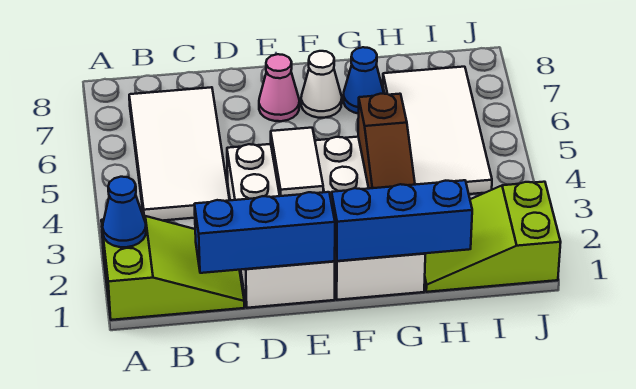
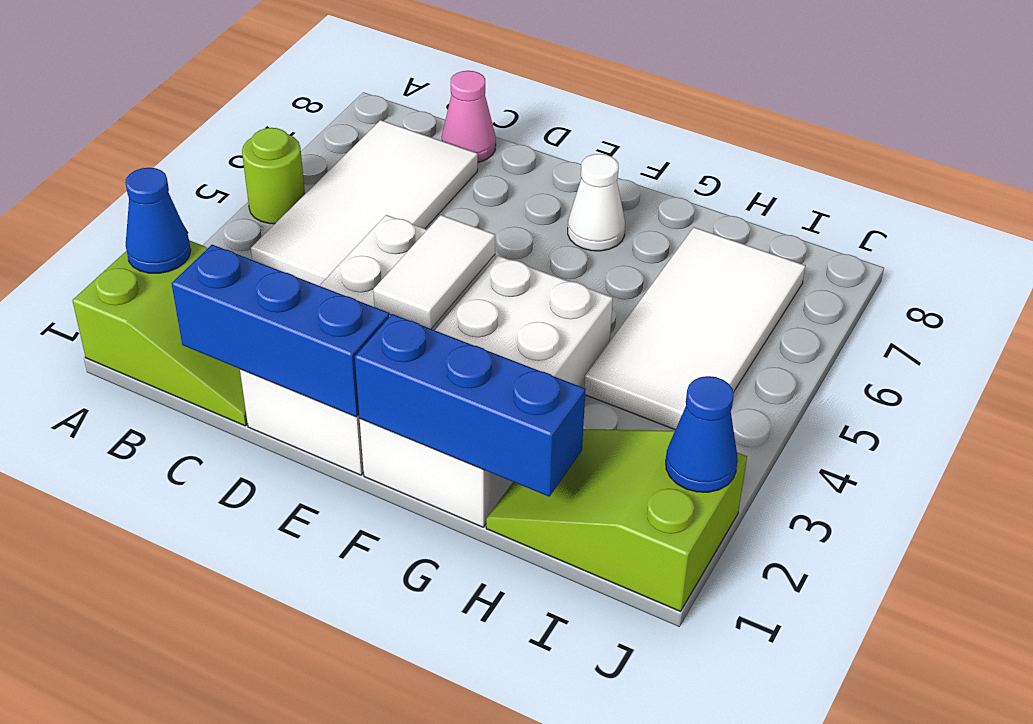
none -> lime round brick A5 level 1
pink cone E7 level 1 -> pink cone C8 level 1
brown slope G2:G4 level 2 top 4 -> none
blue cone G7 level 1 -> blue cone J2 level 2

